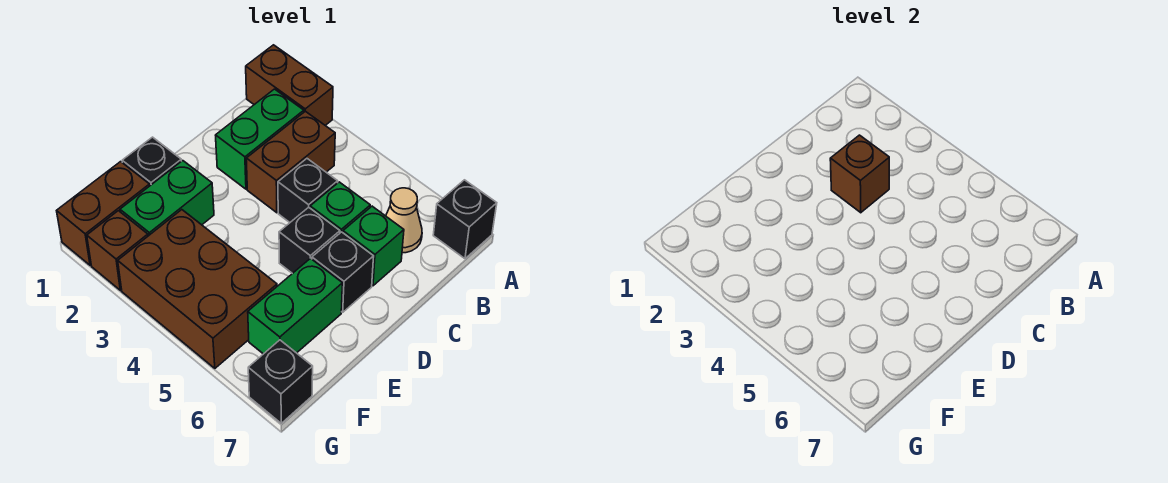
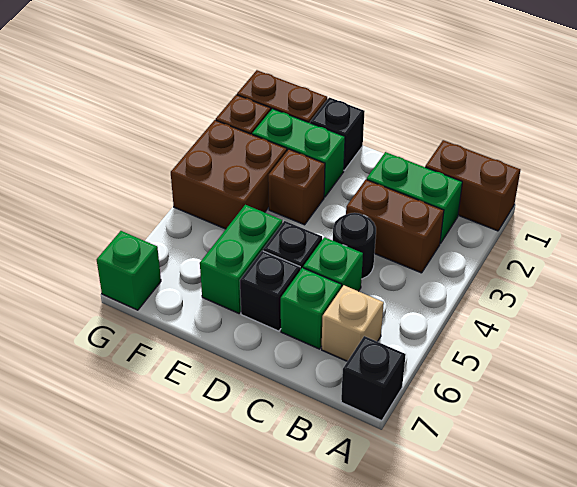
brown brick A1:A2 level 1 -> brown brick A1:B1 level 1
tan cone B6 level 1 -> tan brick B6 level 1
brown brick C3 level 2 -> brown brick E3 level 1
black brick C4 level 1 -> black round brick C4 level 1
green brick E6:F6 level 1 -> green brick E5:E6 level 1
brown brick F3:G5 level 1 -> brown brick F3:G4 level 1
black brick G7 level 1 -> green brick G7 level 1

